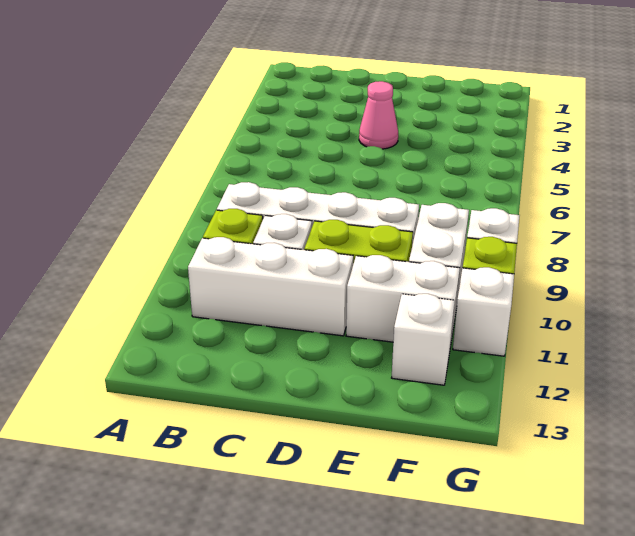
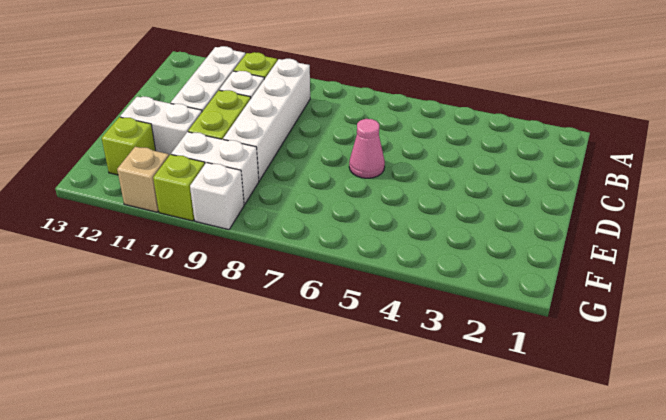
pink cone D4 level 1 -> pink cone D6 level 1
white brick E11:F11 level 1 -> white brick E11:E12 level 1
white brick F12 level 1 -> lime brick F12 level 1
white brick G11 level 1 -> tan brick G11 level 1

